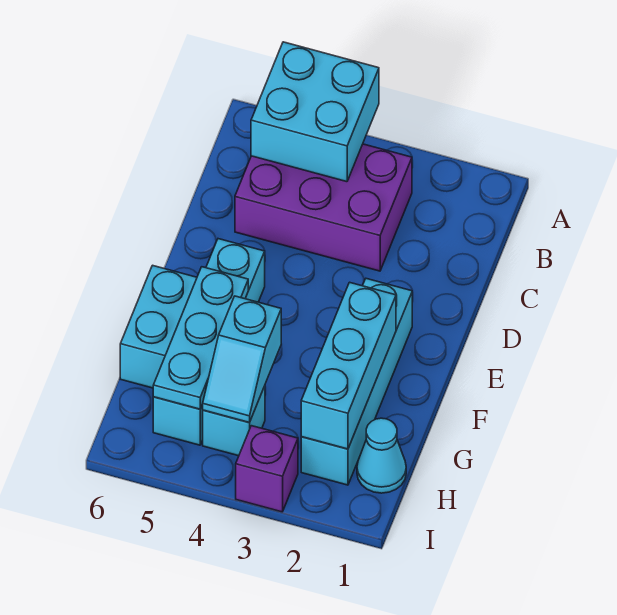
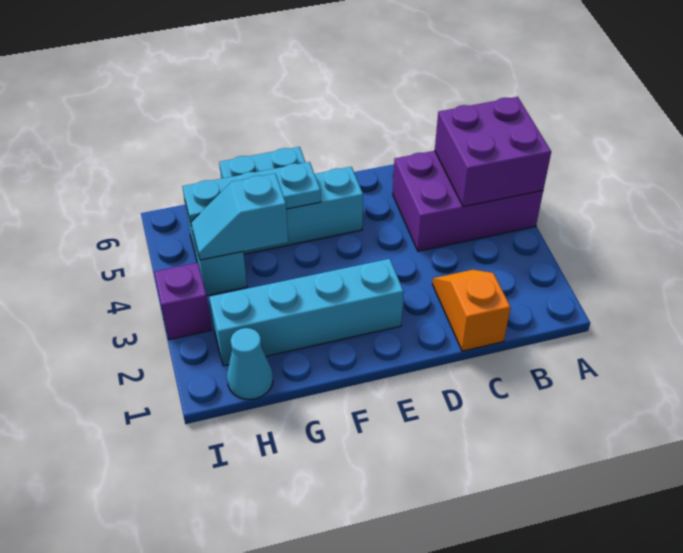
cyan brick A4:B5 level 2 -> purple brick A4:B5 level 2
purple brick B3:C5 level 1 -> purple brick A4:C5 level 1
none -> orange slope C1:C2 level 1 top 1
cyan brick F2:H2 level 2 -> none

